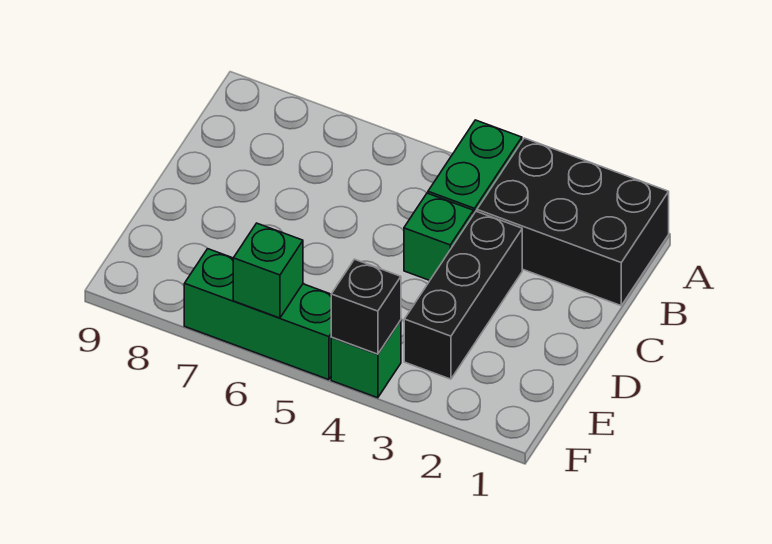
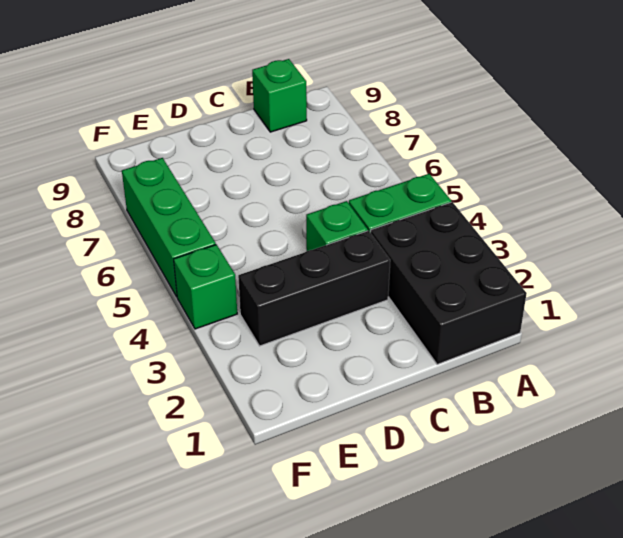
black brick F4 level 2 -> none
green brick F6 level 2 -> green brick B9 level 1

